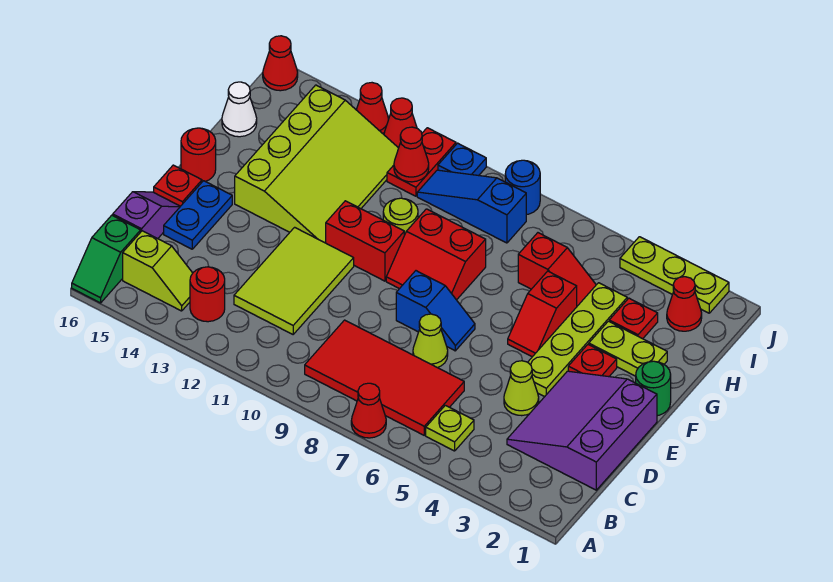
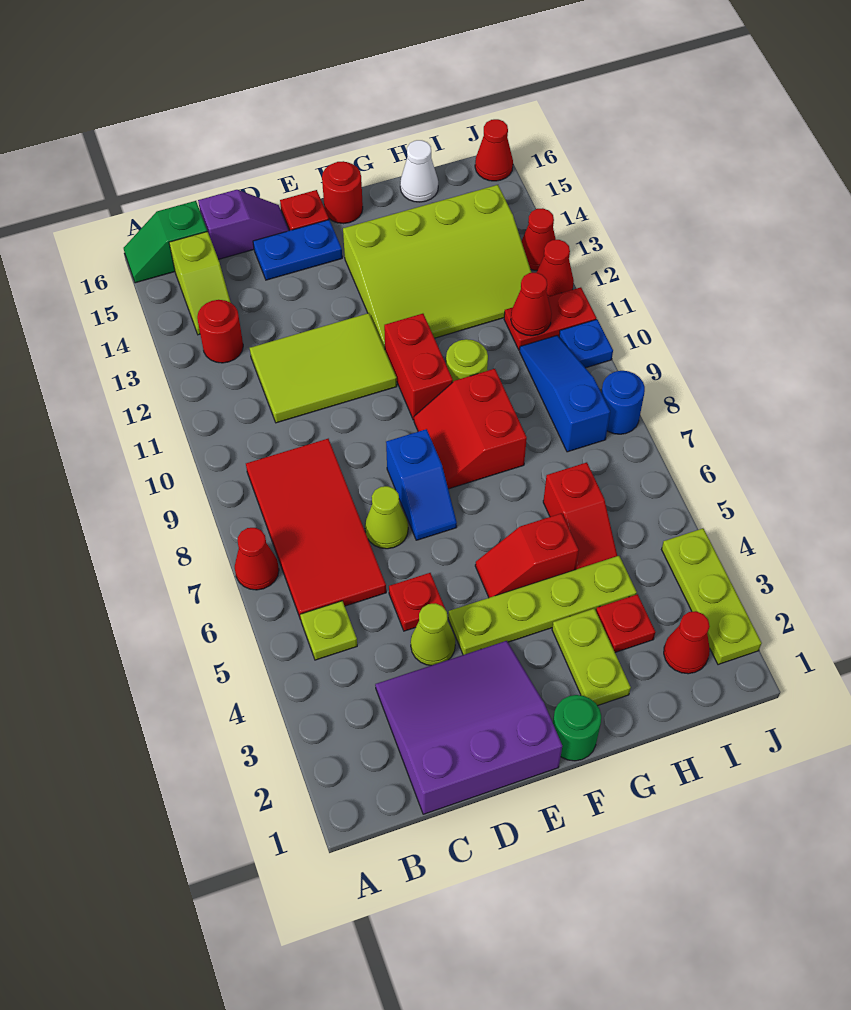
red plate F3 level 1 -> red plate D5 level 1

